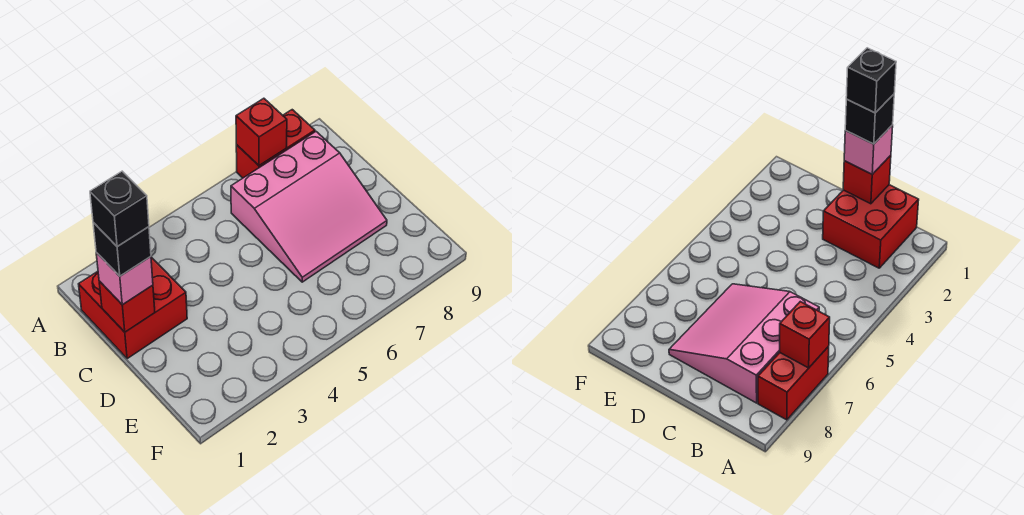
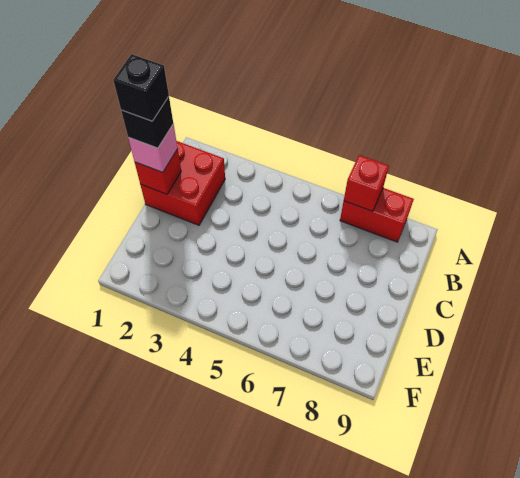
pink slope B6:D8 level 1 top B -> none

